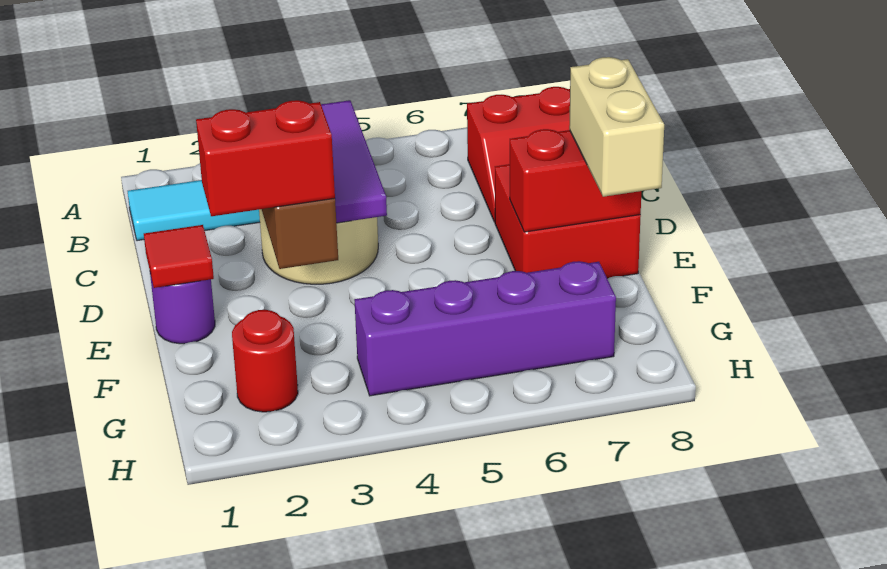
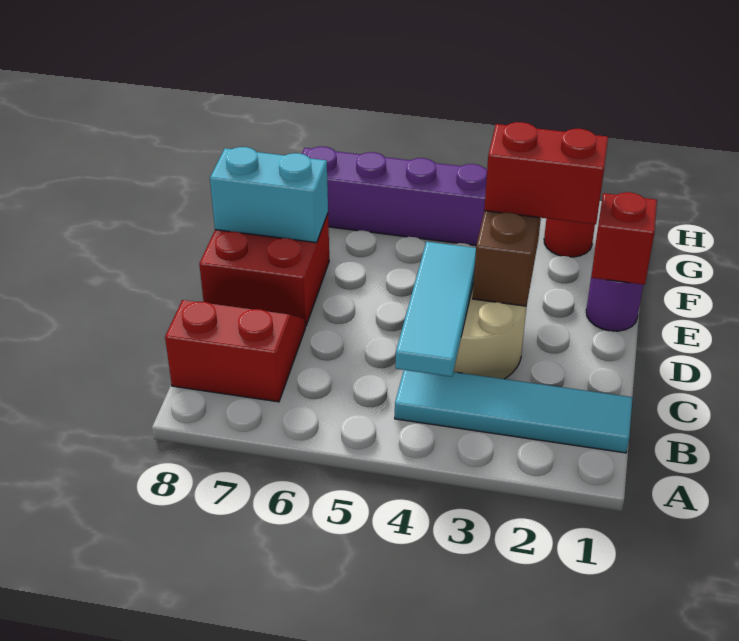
purple tile B4:D4 level 2 -> cyan tile B4:D4 level 2
red tile E1 level 2 -> red brick E1 level 2
red brick E7:E8 level 2 -> cyan brick E7:E8 level 2
tan brick E8:F8 level 3 -> none

